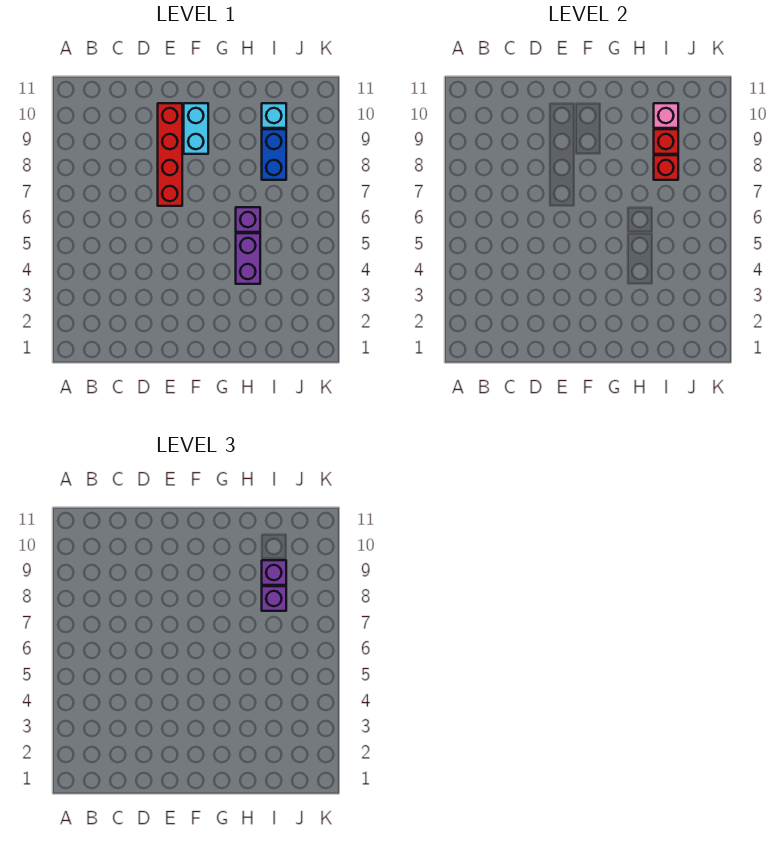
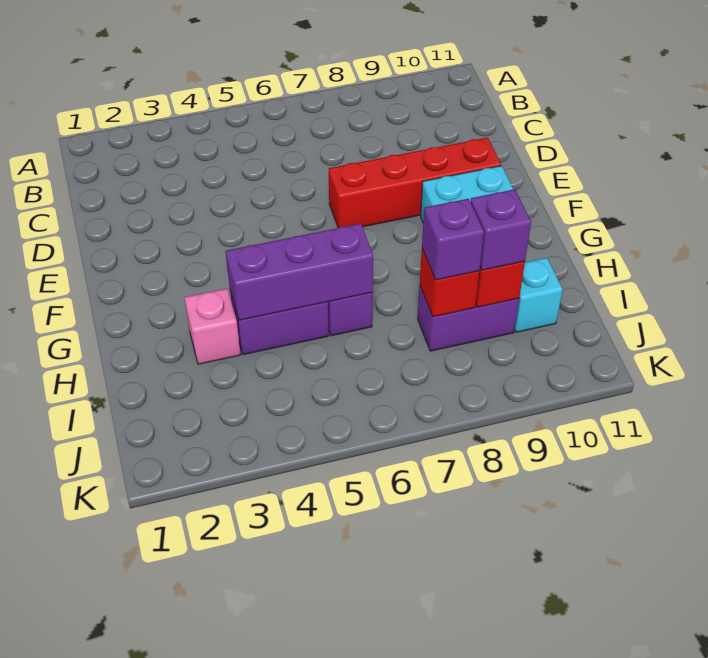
none -> purple brick H4:H6 level 2
blue brick I8:I9 level 1 -> purple brick I8:I9 level 1
pink brick I10 level 2 -> pink brick H3 level 1

